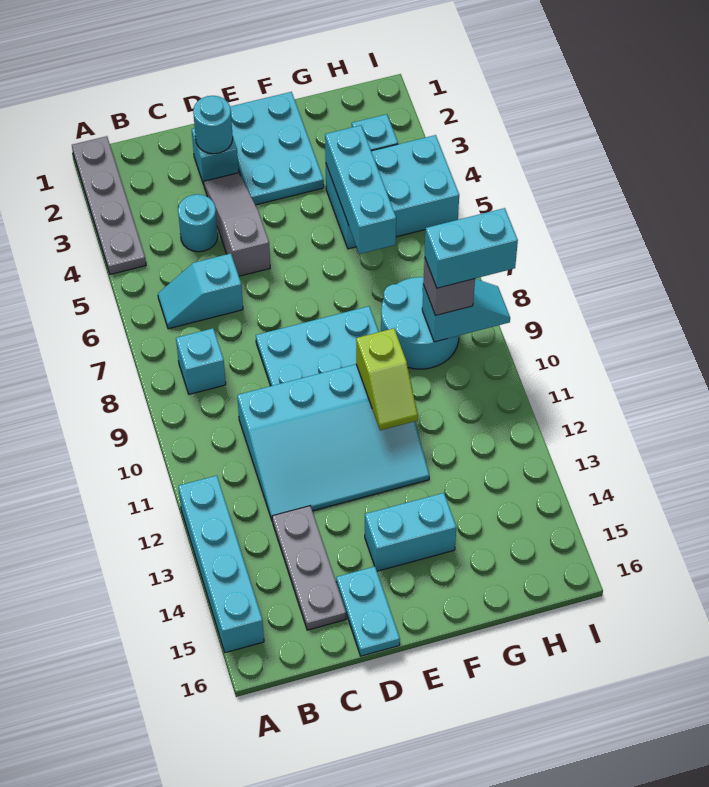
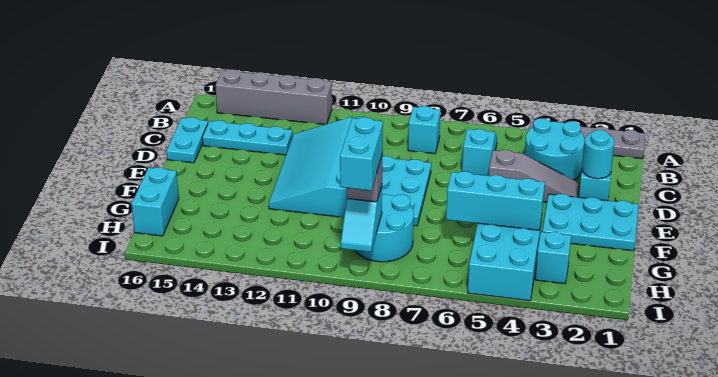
cyan brick A12:A15 level 1 -> grey brick A12:A15 level 1
cyan round brick C4 level 1 -> cyan round brick B3:C4 level 1
grey plate C13:C15 level 1 -> cyan plate C13:C15 level 1
cyan plate D15:D16 level 1 -> cyan plate C16:D16 level 1
cyan brick E14:F14 level 1 -> cyan brick G16:H16 level 1
lime slope F10:F11 level 2 top 10 -> none

